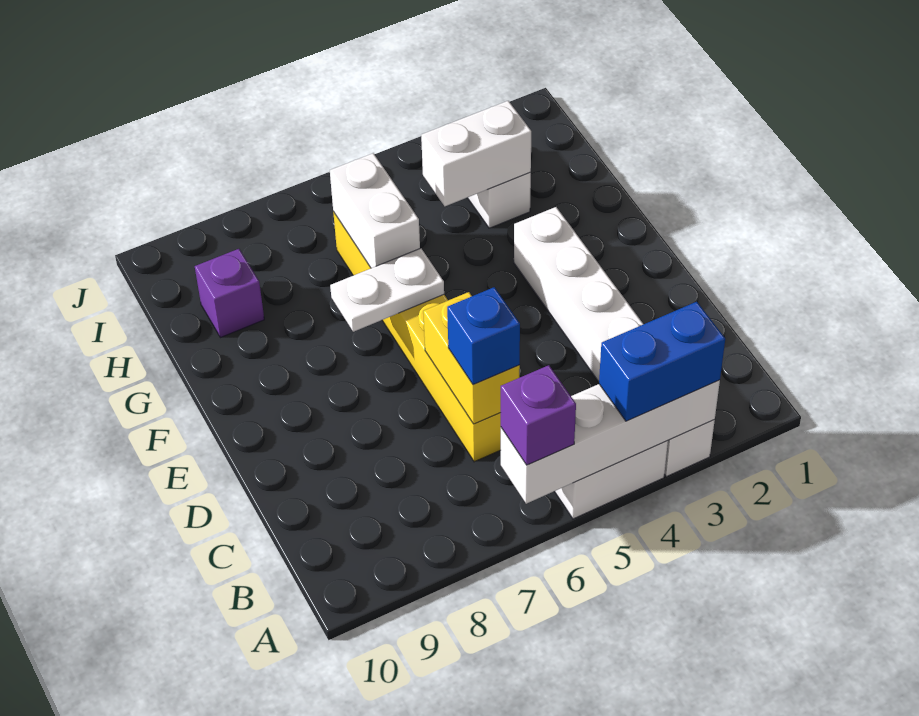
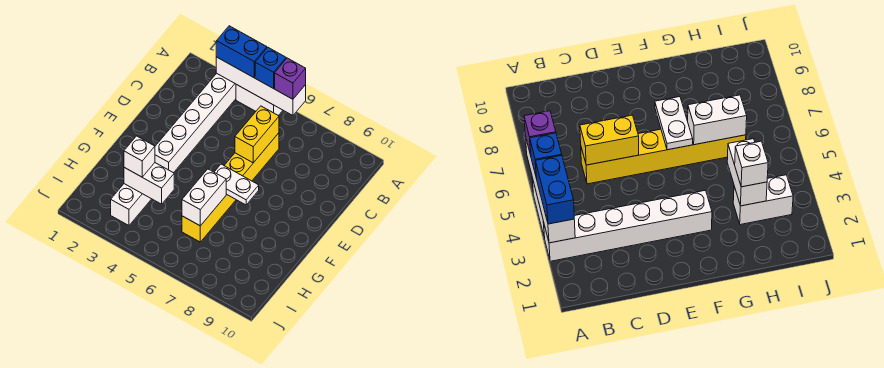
blue brick C6 level 3 -> blue brick A5 level 3
none -> white brick H3 level 3
purple brick H9 level 1 -> none

